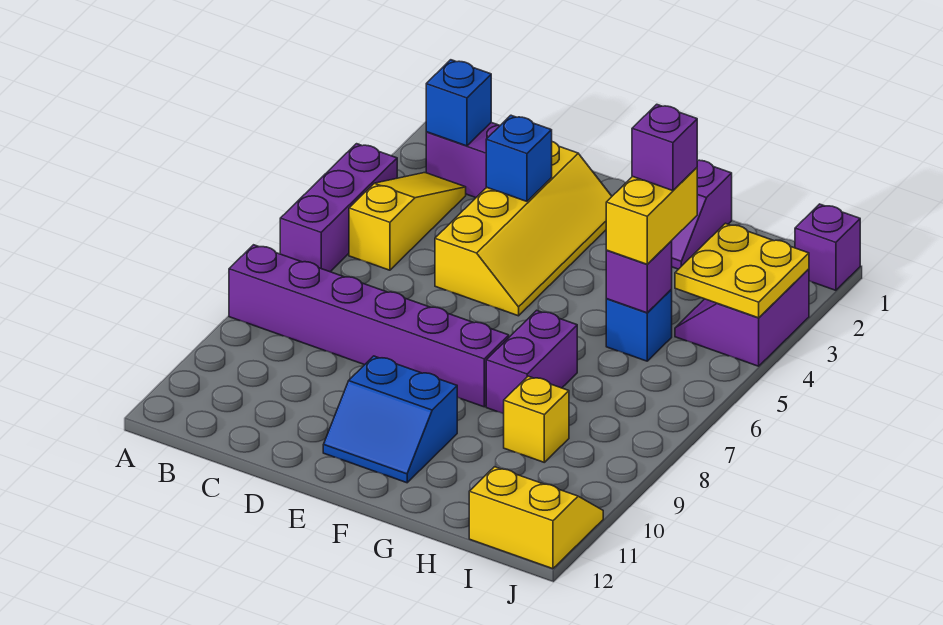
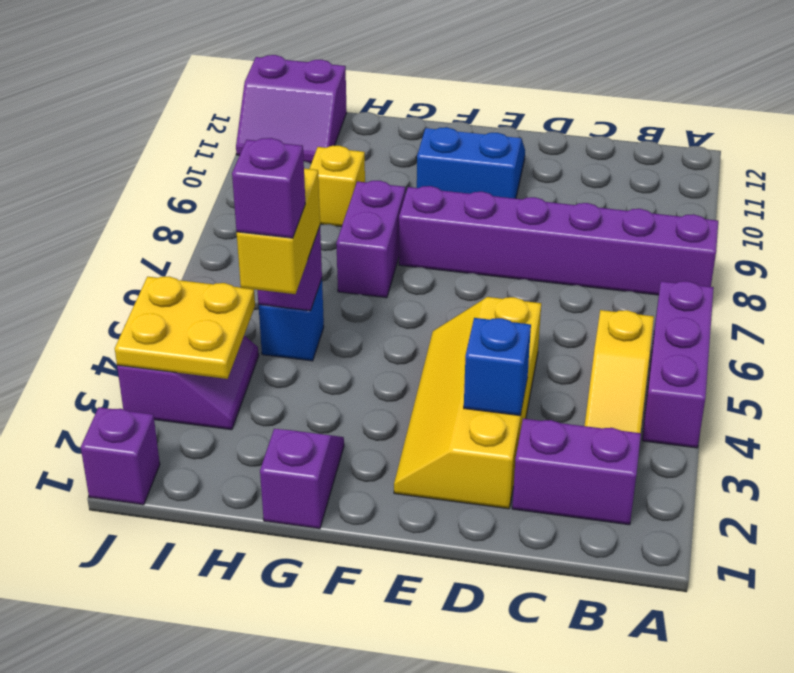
blue brick B2 level 2 -> none
yellow slope I11:J12 level 1 top 12 -> purple slope I11:J12 level 1 top 12

